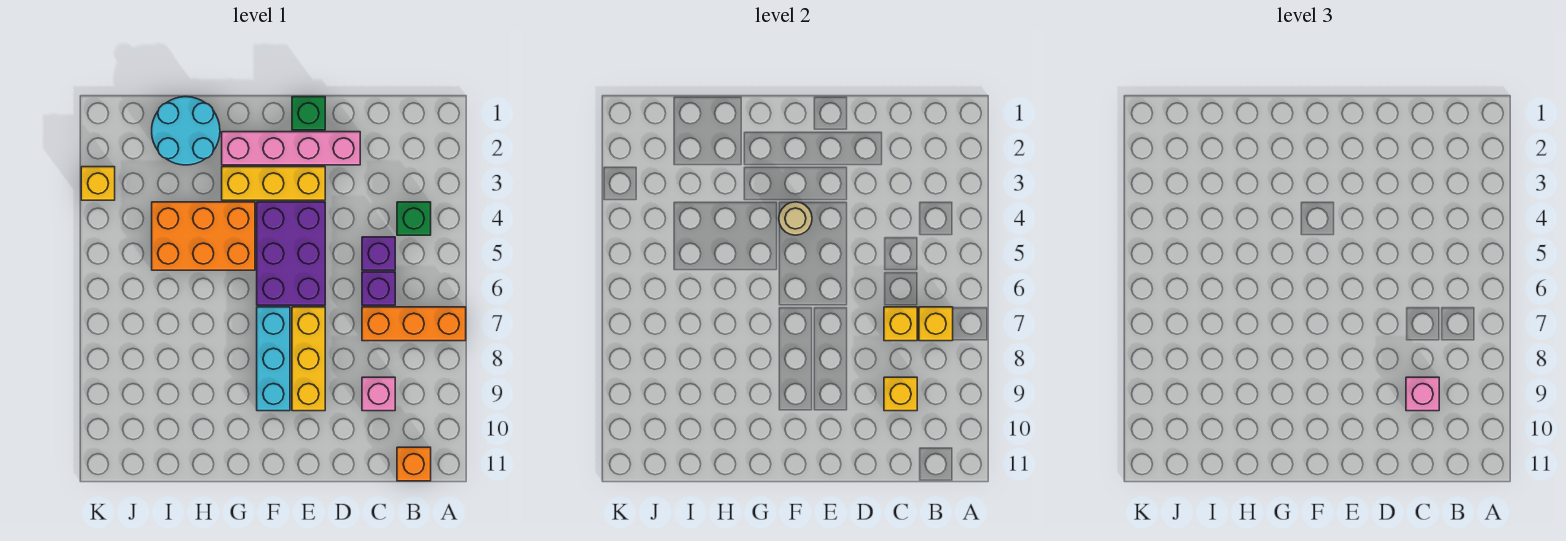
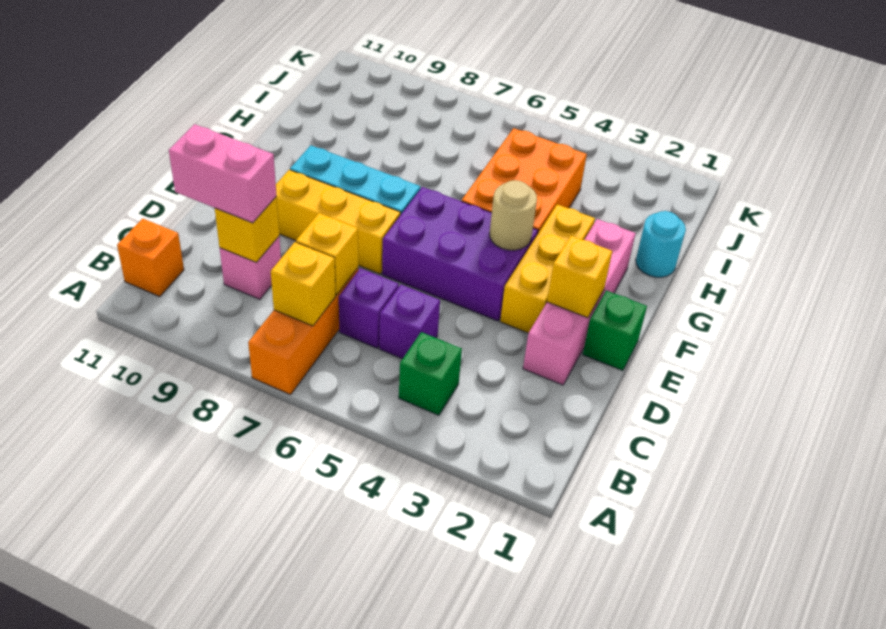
pink brick C9 level 3 -> pink brick C9:C10 level 3
cyan round brick H1:I2 level 1 -> cyan round brick H1 level 1
yellow brick K3 level 1 -> yellow brick E2 level 2

